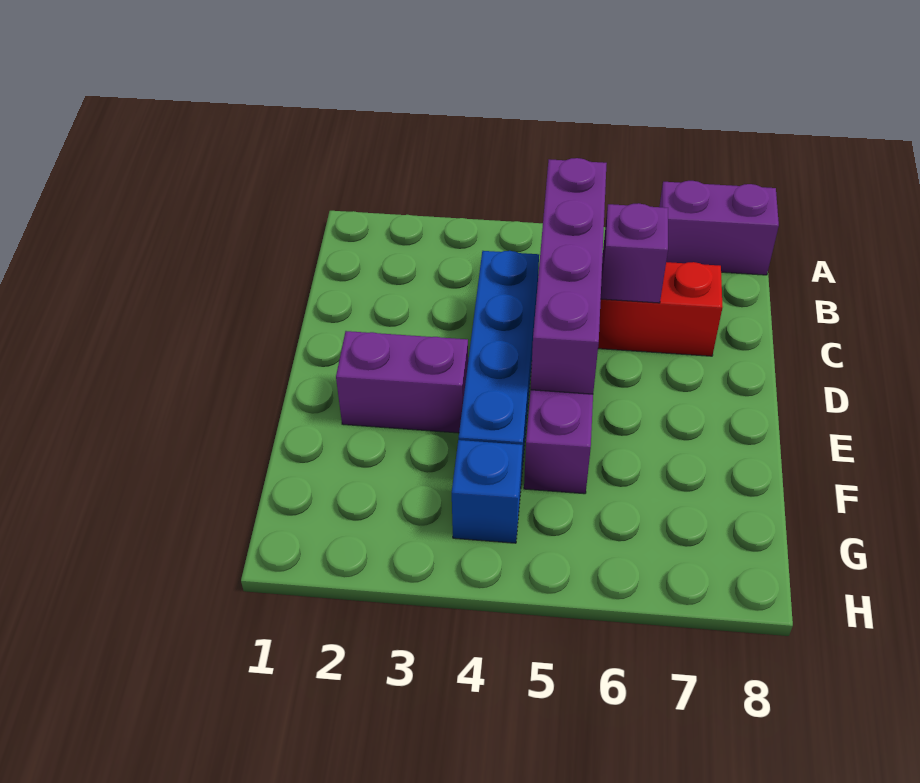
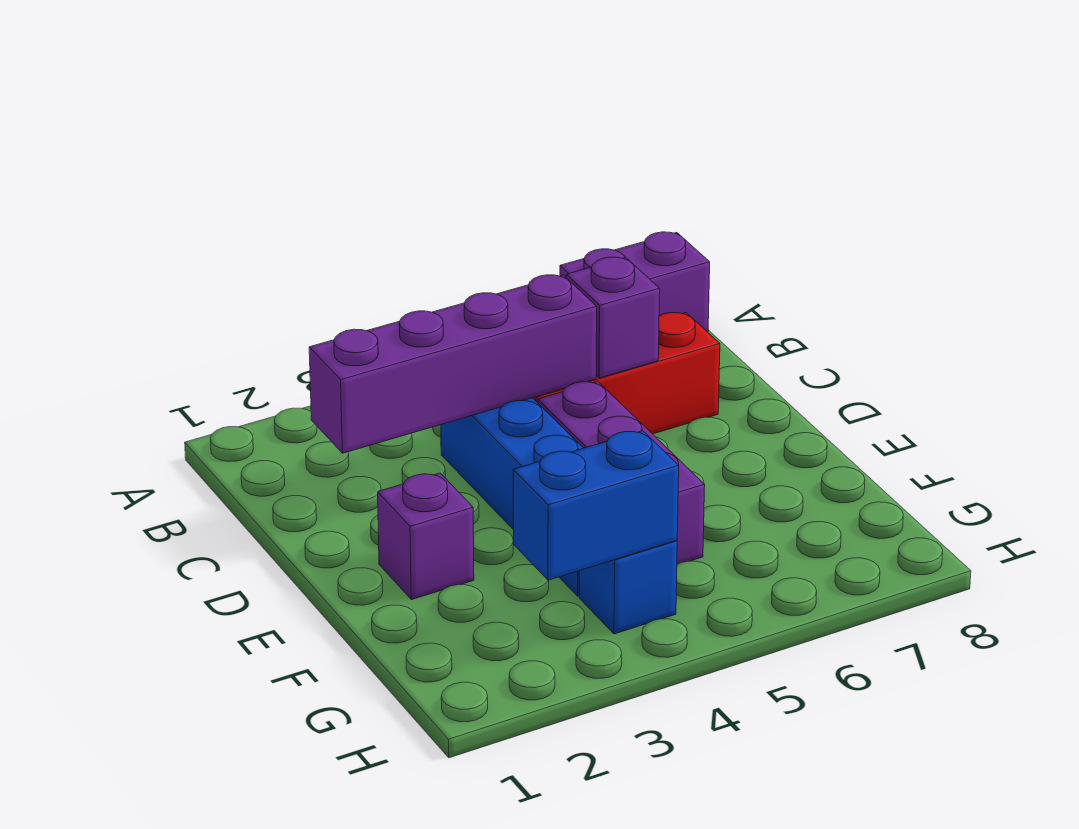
purple brick B5:E5 level 2 -> purple brick C2:C5 level 2
purple brick E2:E3 level 1 -> purple brick E2 level 1
none -> blue brick G3:G4 level 2

